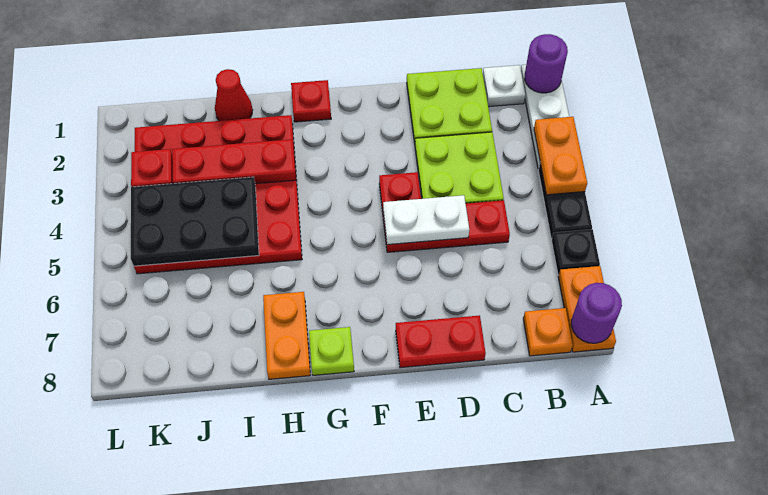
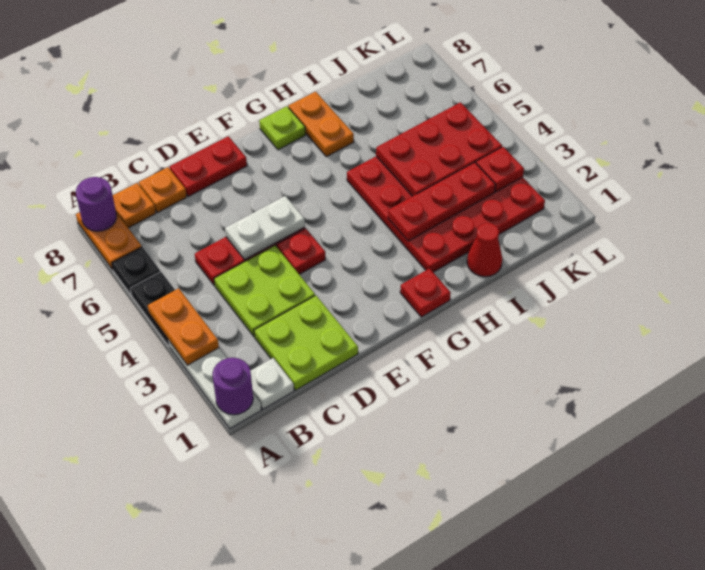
none -> orange plate C8 level 1
black plate I4:K5 level 2 -> red plate I4:K5 level 2

